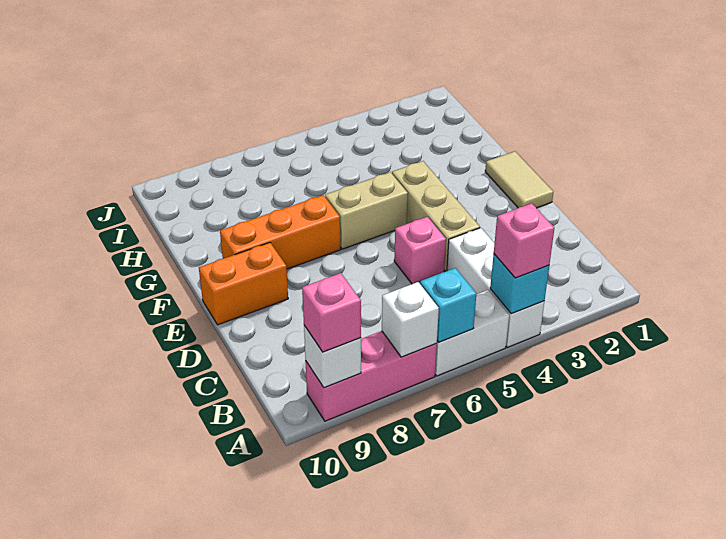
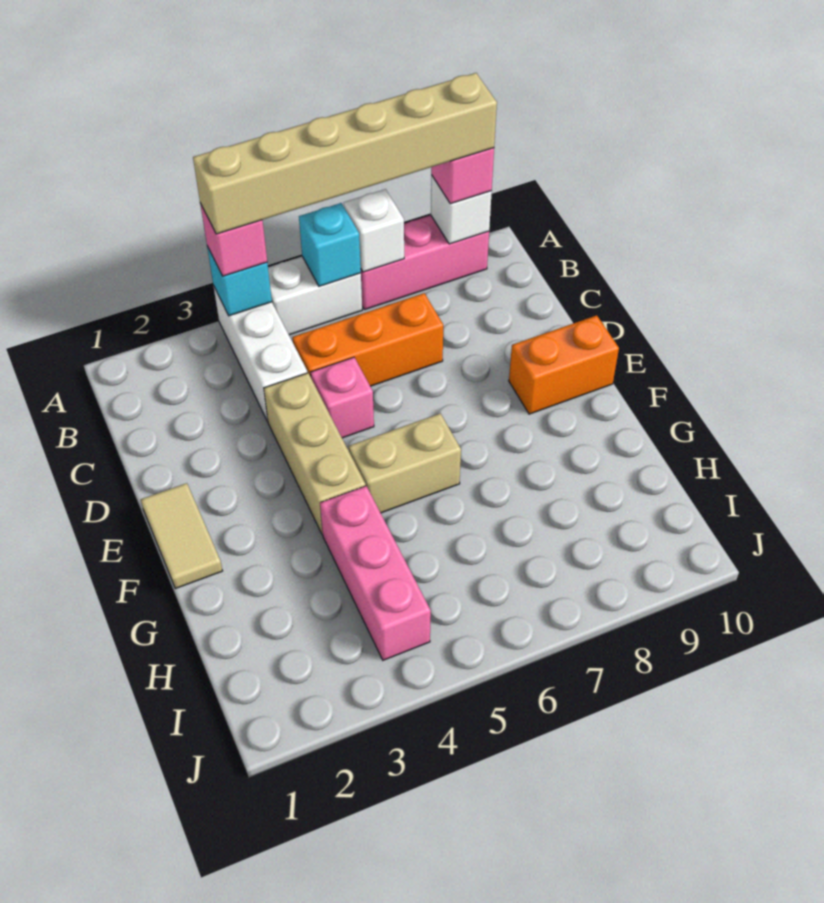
none -> tan brick A4:A9 level 4
orange brick F7:F9 level 1 -> orange brick C5:C7 level 1
none -> pink brick G4:I4 level 1

